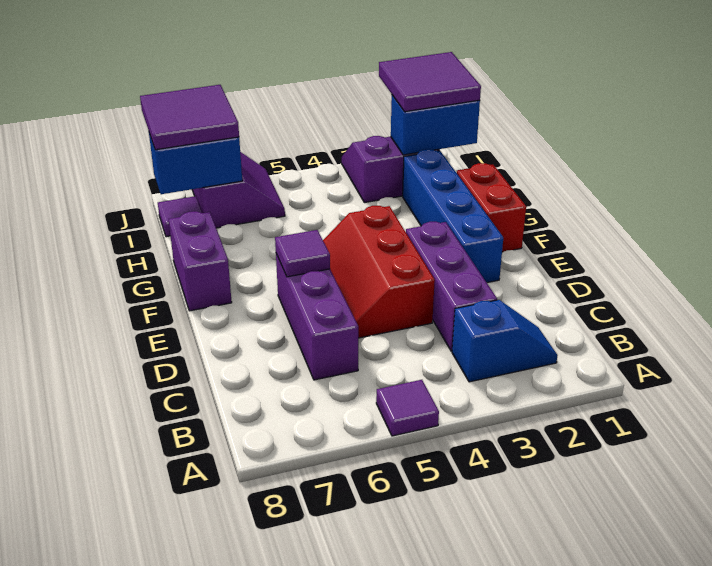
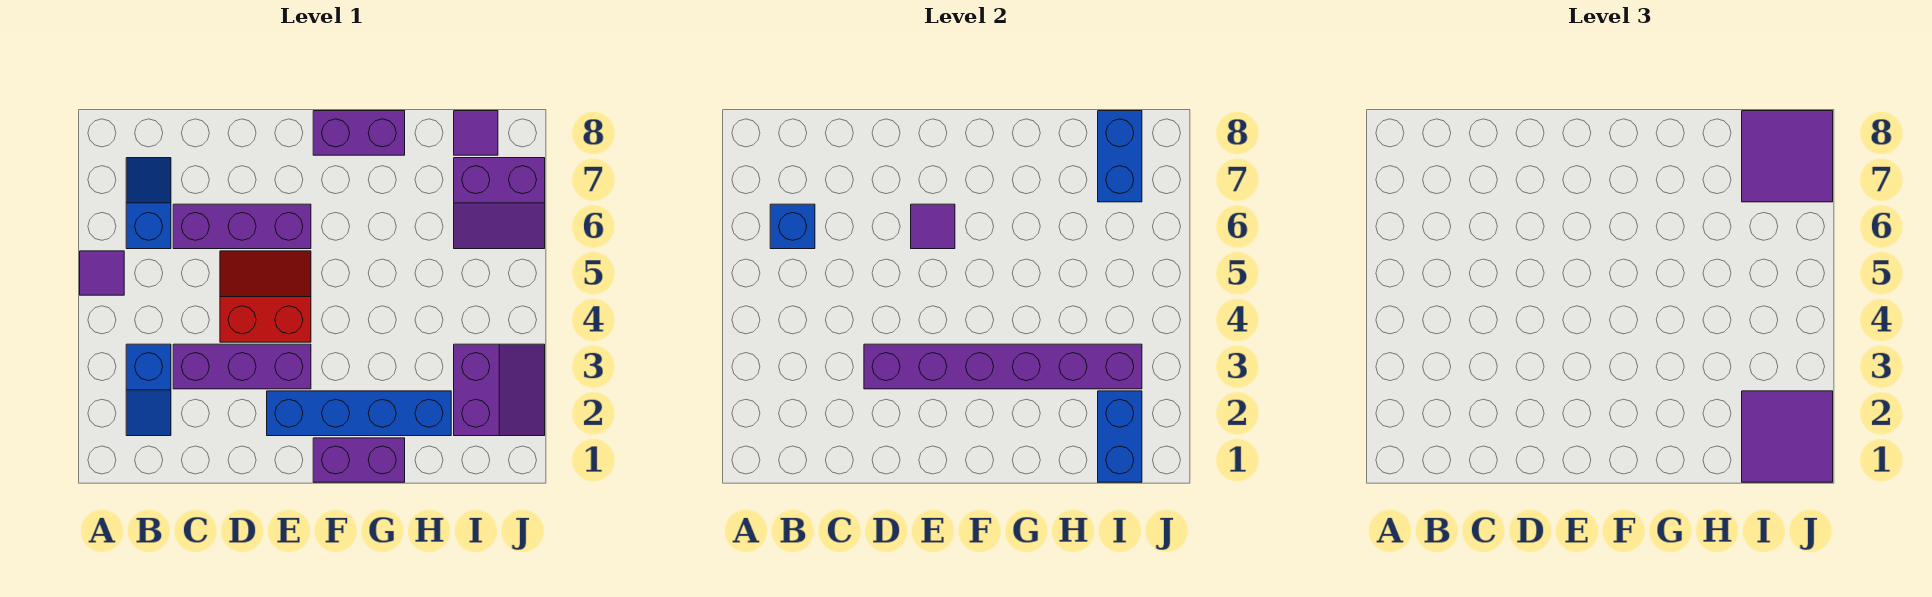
none -> blue slope B6:B7 level 1 top 6
none -> blue brick B6 level 2
none -> purple brick D3:I3 level 2
red slope D4:F5 level 1 top 4 -> red slope D4:E5 level 1 top 4
red brick F1:G1 level 1 -> purple brick F1:G1 level 1

